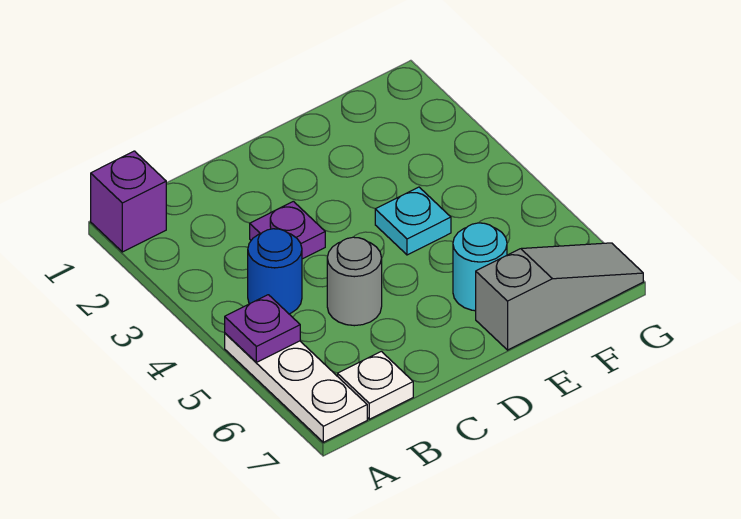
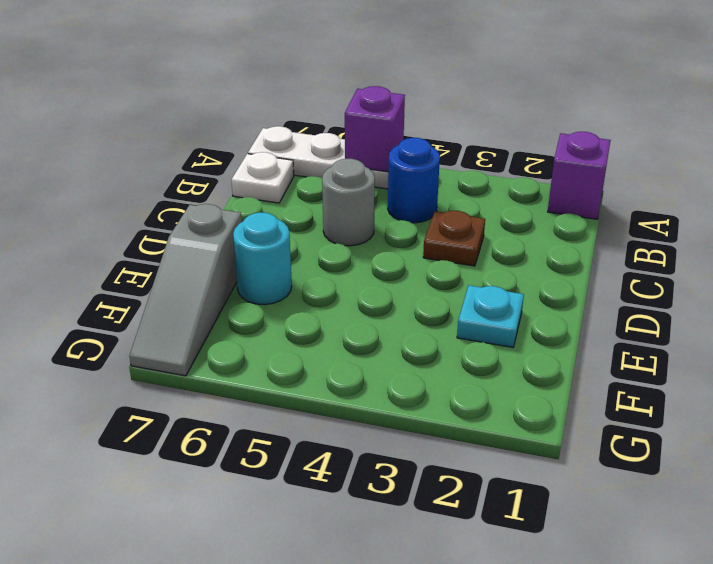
purple plate A5 level 2 -> purple brick A5 level 2
purple plate C3 level 1 -> brown plate C3 level 1
cyan plate E4 level 1 -> cyan plate E2 level 1

